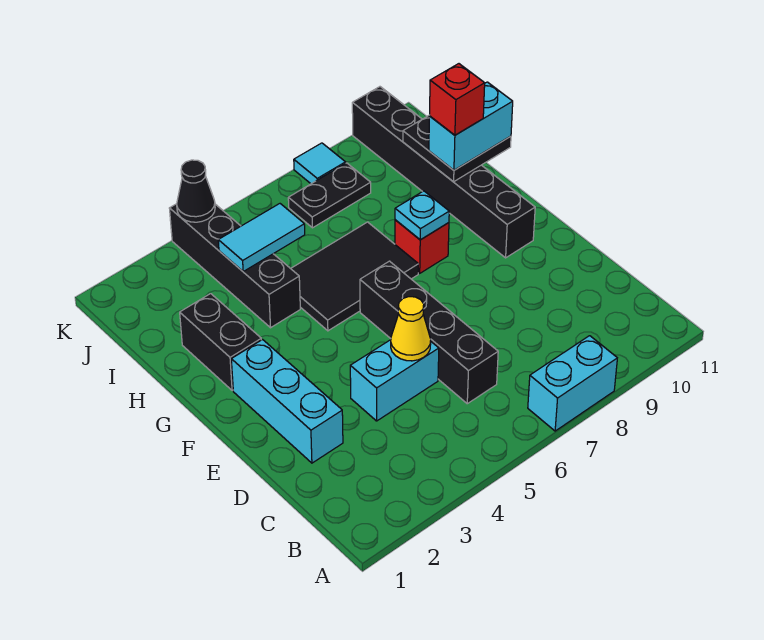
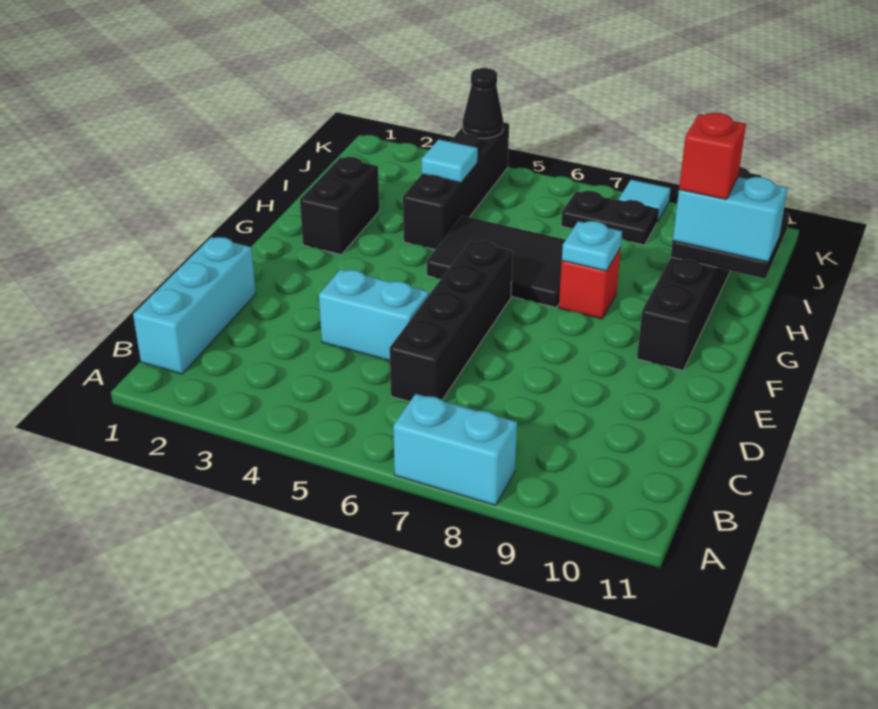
cyan brick D2:F2 level 1 -> cyan brick B1:D1 level 1
yellow cone D5 level 2 -> none
cyan tile I4:I5 level 2 -> cyan tile I4 level 2

